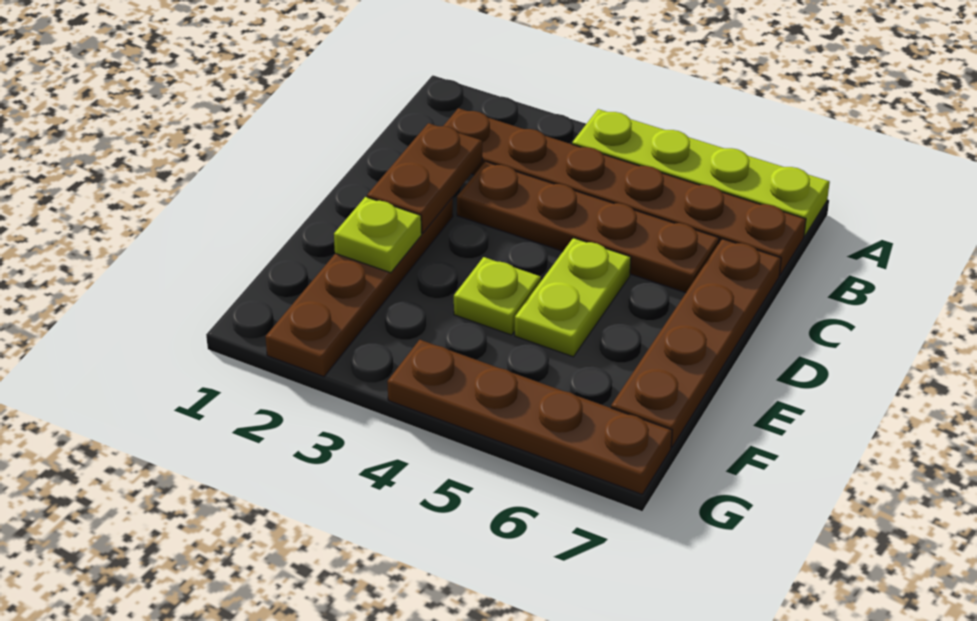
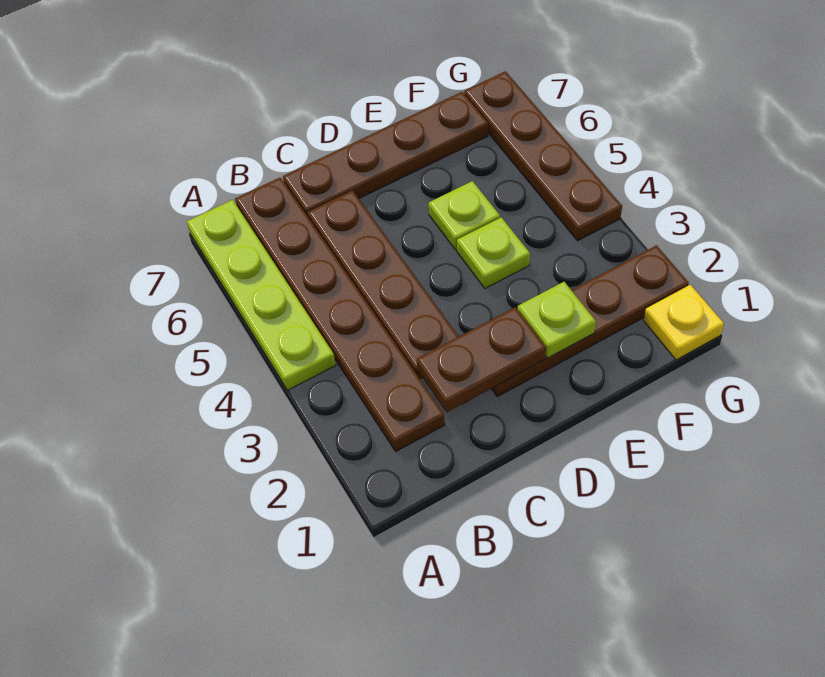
lime plate D5:E5 level 1 -> lime plate E5 level 1
none -> yellow plate G1 level 1

